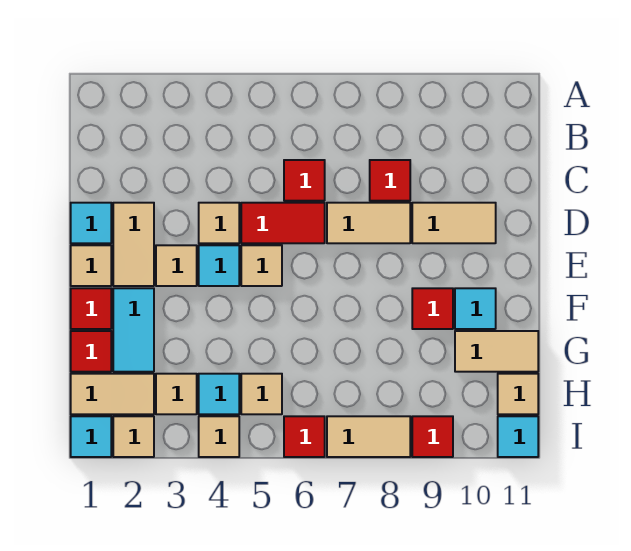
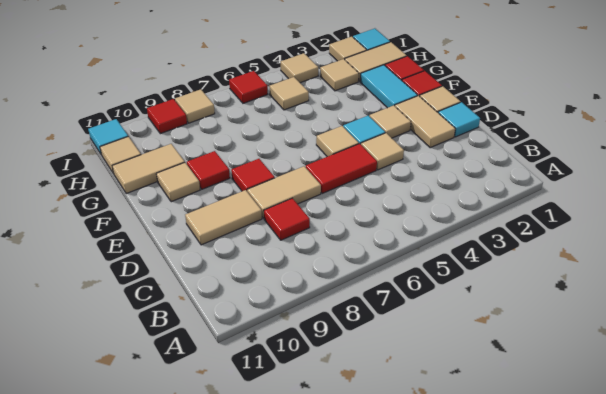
red tile C6 level 1 -> red tile E8 level 1
cyan tile F10 level 1 -> tan tile F10 level 1
cyan tile H4 level 1 -> none
tan tile I7:I8 level 1 -> tan tile I8 level 1

